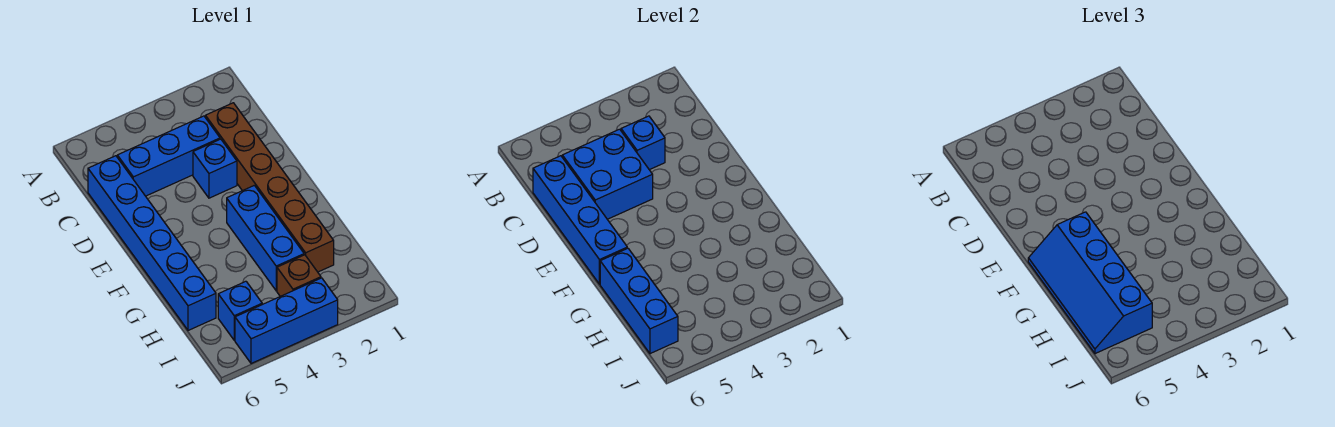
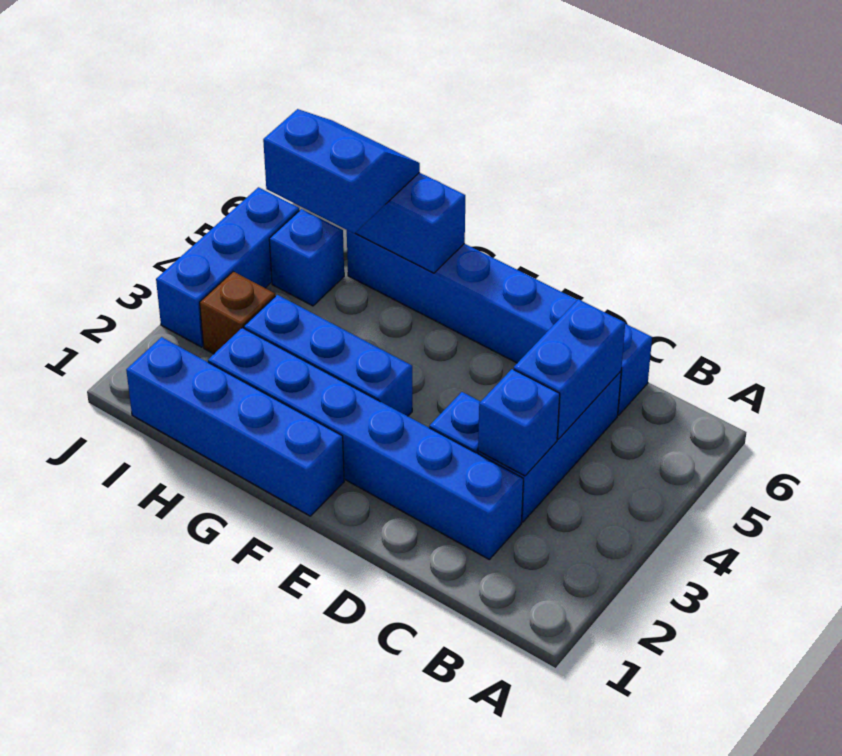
brown brick C2:H2 level 1 -> blue brick C2:H2 level 1
blue brick C4:D5 level 2 -> blue brick C4:C5 level 2
blue brick C6:F6 level 2 -> blue brick F1:I1 level 1
blue slope F5:I6 level 3 top 5 -> blue slope H5:I6 level 3 top 5

